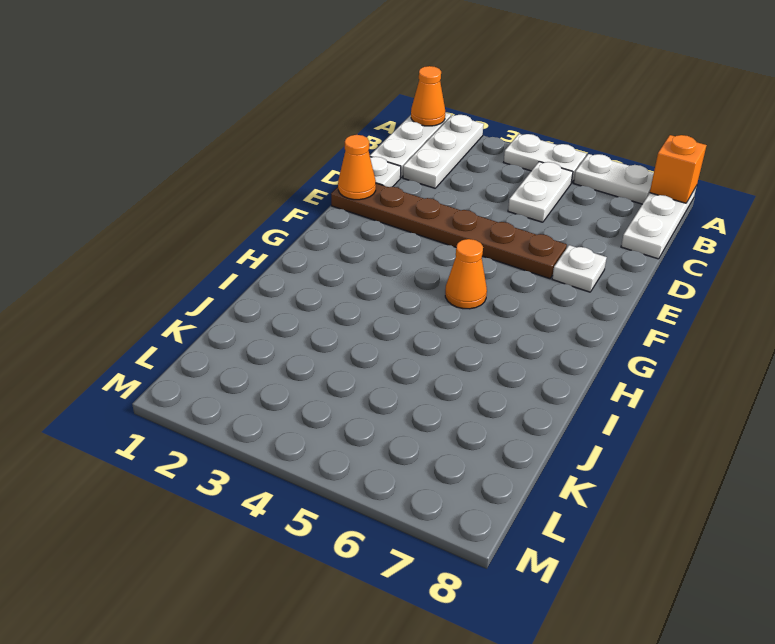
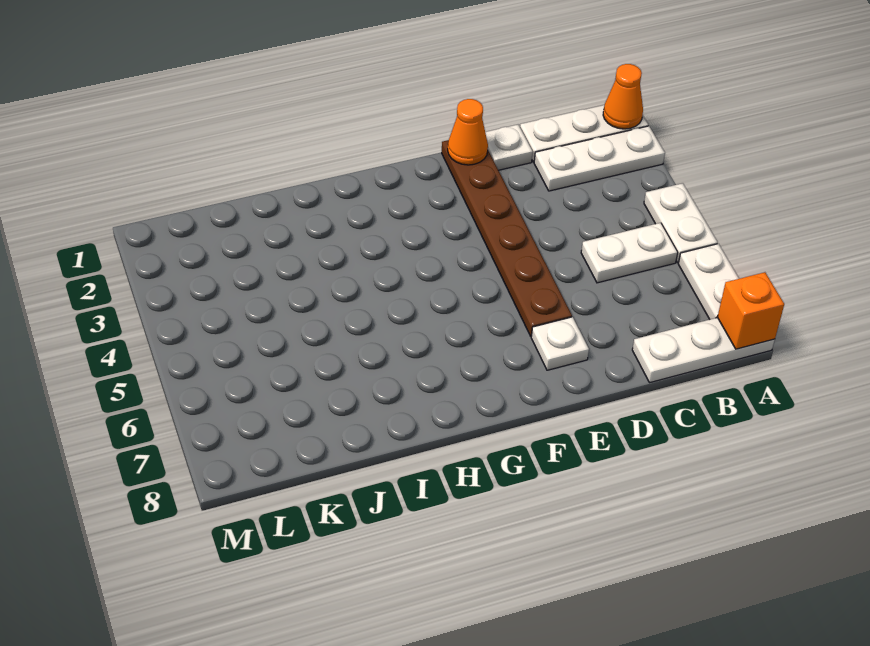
orange cone G5 level 1 -> none

